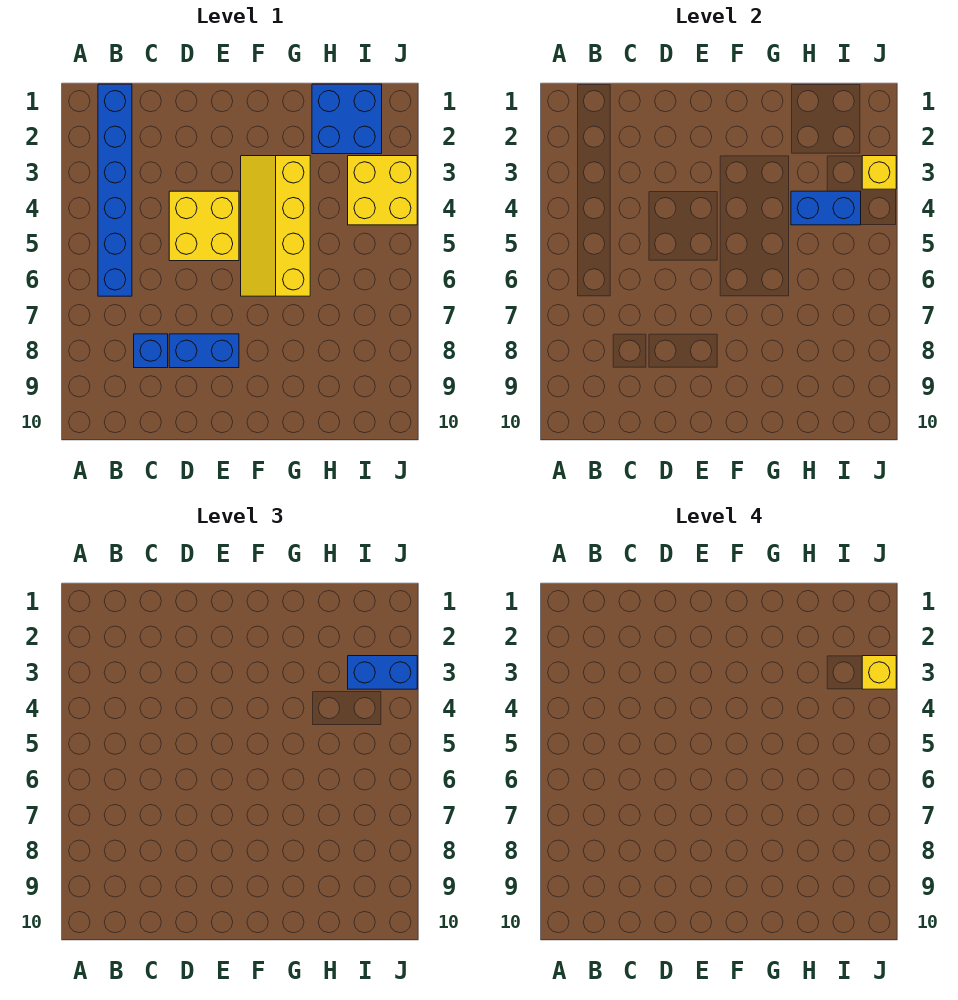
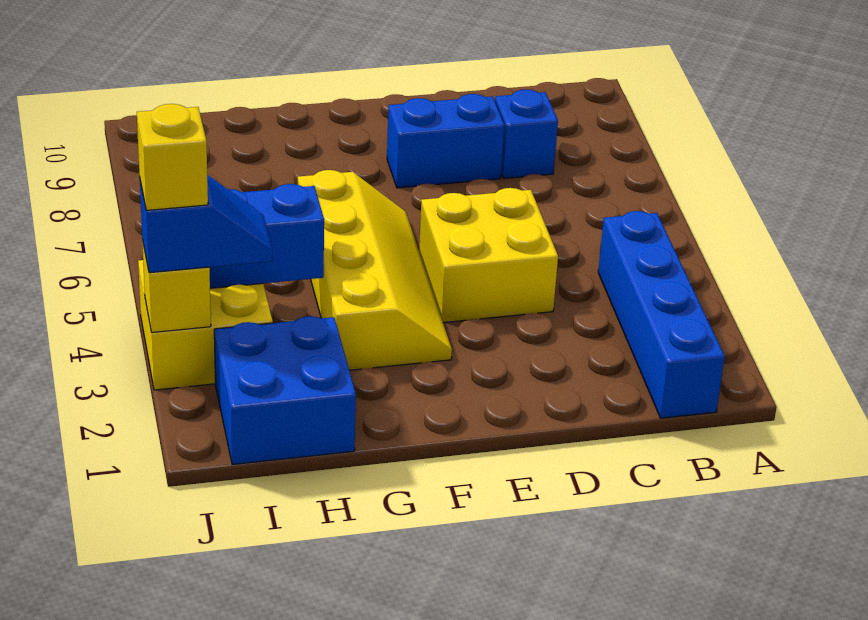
blue brick B1:B6 level 1 -> blue brick B1:B4 level 1
blue brick I3:J3 level 3 -> blue slope I3:J3 level 3 top J

